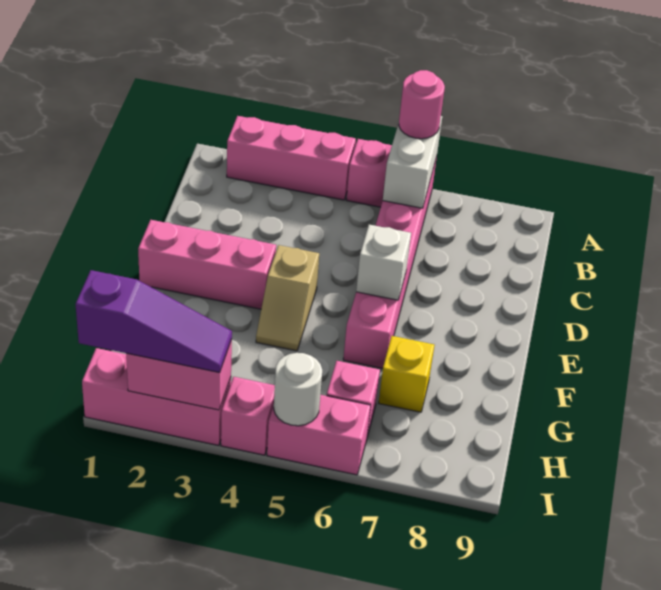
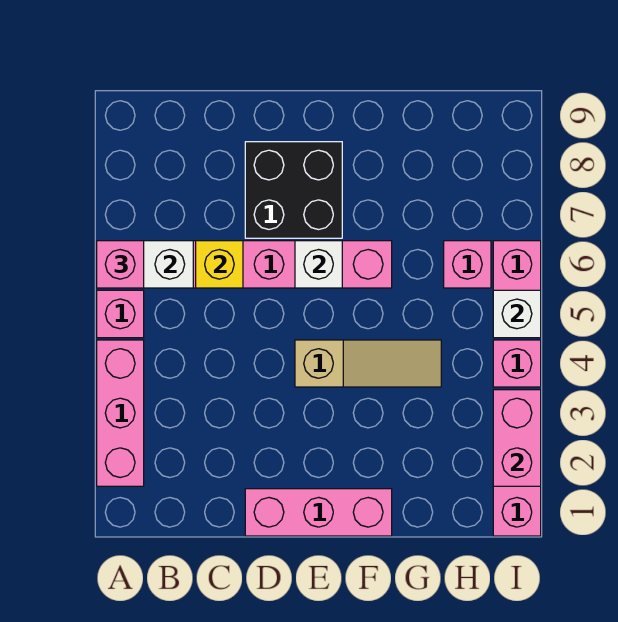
pink round brick A6 level 3 -> pink brick A6 level 3
none -> black brick D7:E8 level 1
pink brick E1:E3 level 1 -> pink brick D1:F1 level 1
tan slope E4:F4 level 1 top E -> tan slope E4:G4 level 1 top E
yellow brick G7 level 1 -> yellow brick C6 level 2
purple slope I1:I3 level 3 top 1 -> none
white round brick I5 level 2 -> white brick I5 level 2

